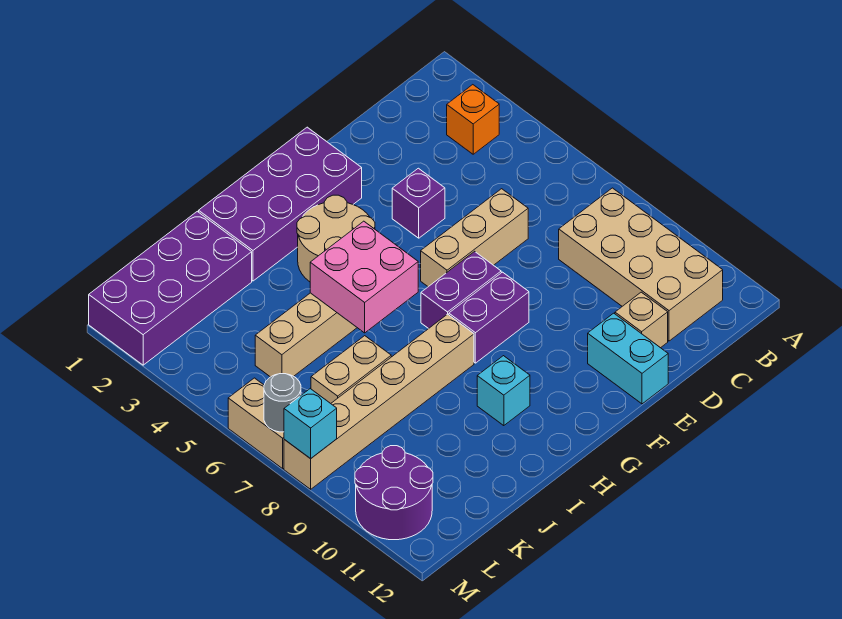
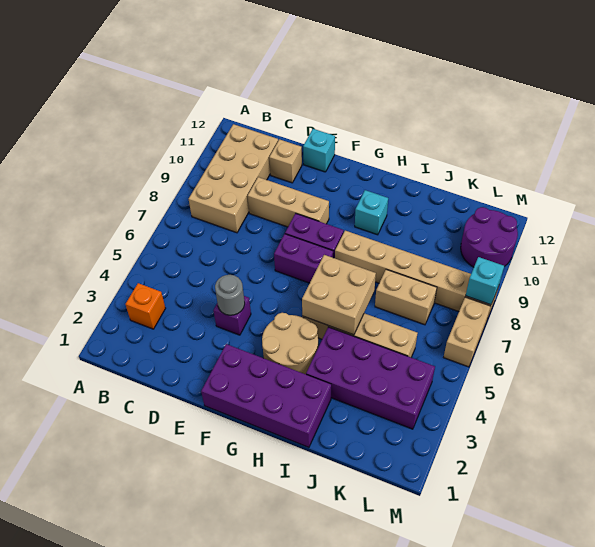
tan brick D6:F6 level 1 -> tan brick D9:F9 level 1
cyan brick E11:E12 level 1 -> cyan brick E12 level 1
pink brick H5:I6 level 2 -> tan brick H5:I6 level 2
purple brick J1:M2 level 1 -> purple brick I3:L4 level 1
grey round brick M7 level 2 -> grey round brick E4 level 2

